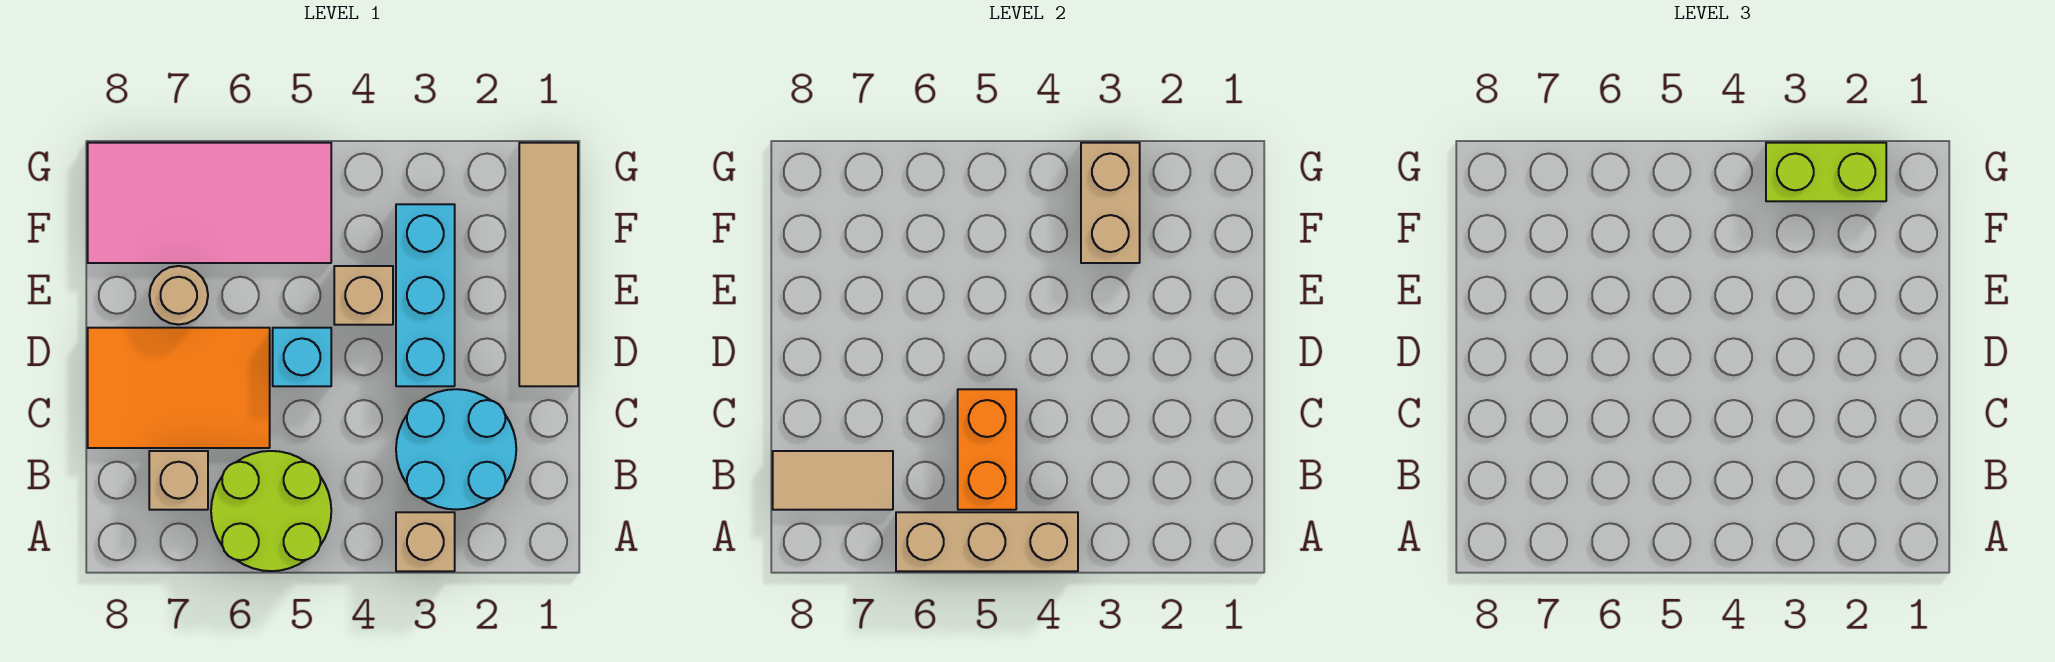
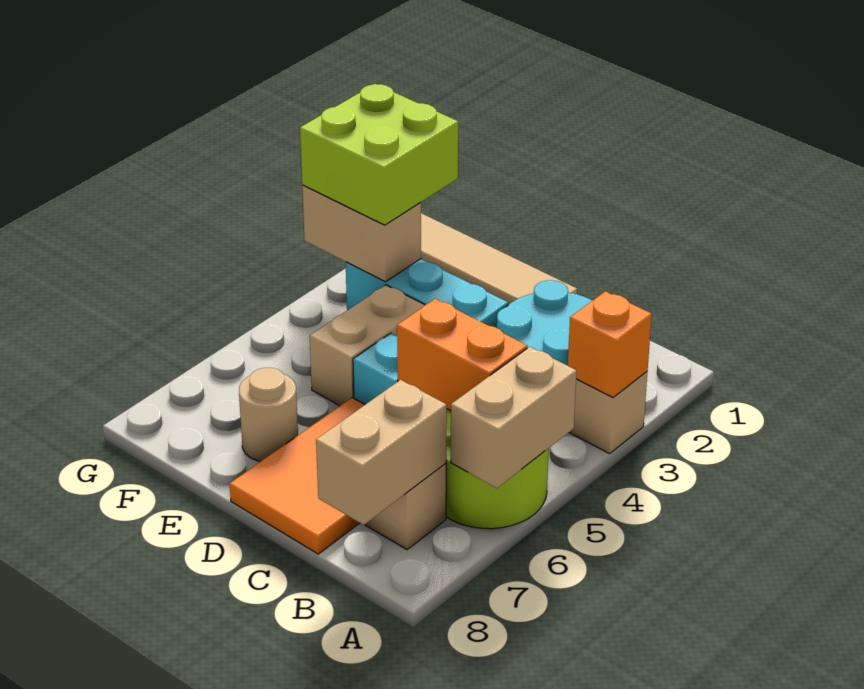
none -> orange brick A3 level 2
tan brick A4:A6 level 2 -> tan brick A5:A6 level 2
tan tile B7:B8 level 2 -> tan brick B7:B8 level 2
tan brick E4 level 1 -> tan brick E4:E5 level 1
pink tile F5:G8 level 1 -> none
lime brick G2:G3 level 3 -> lime brick F2:G3 level 3

